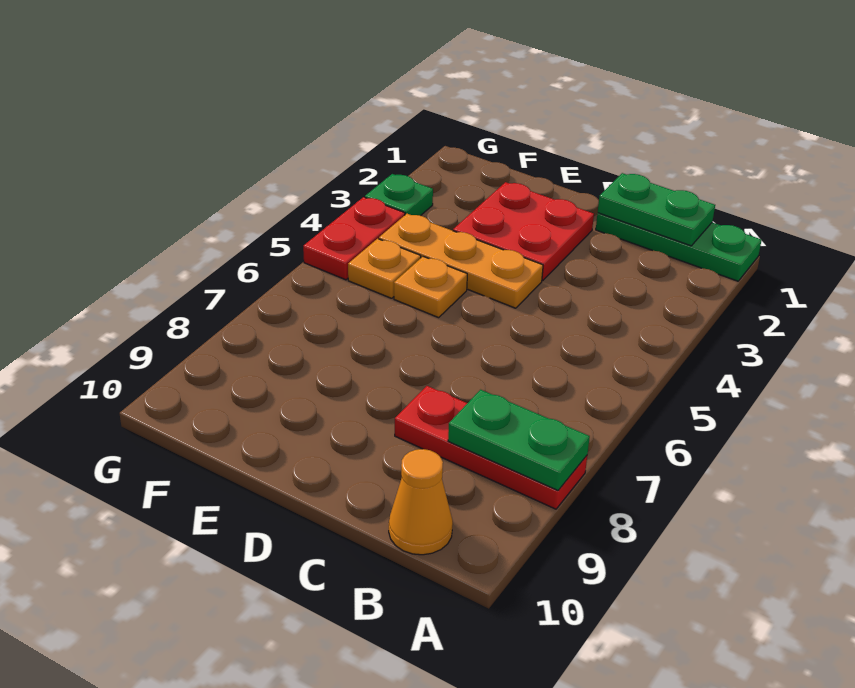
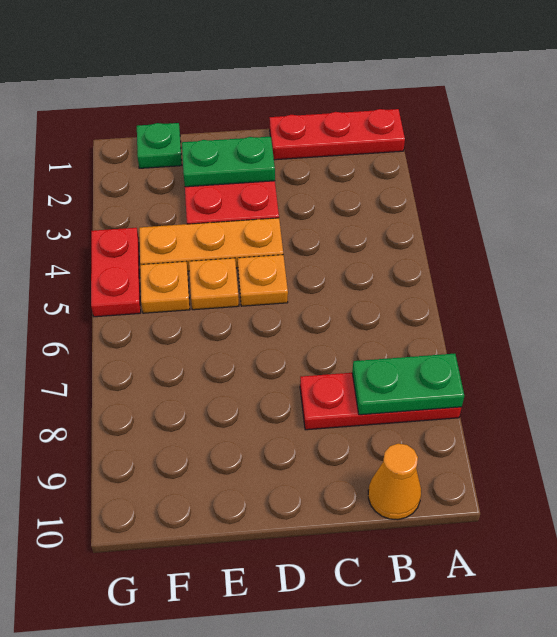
green plate A1:C1 level 1 -> red plate A1:C1 level 1
green plate B1:C1 level 2 -> green plate D2:E2 level 2
none -> orange plate D5 level 1
green plate G3 level 1 -> green plate F1 level 1

